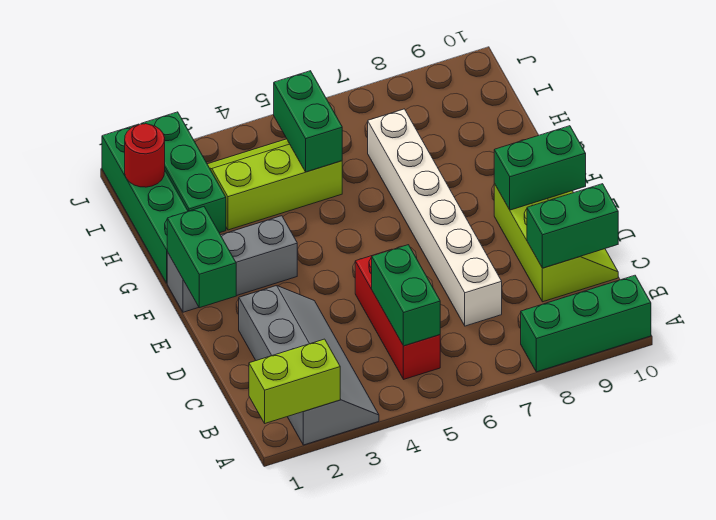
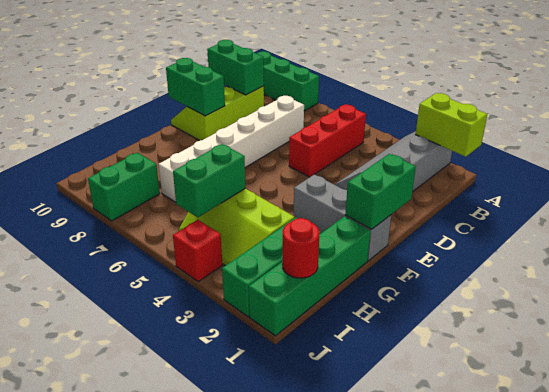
green brick B5:C5 level 2 -> green brick I8:J8 level 1
none -> red brick J4 level 1

